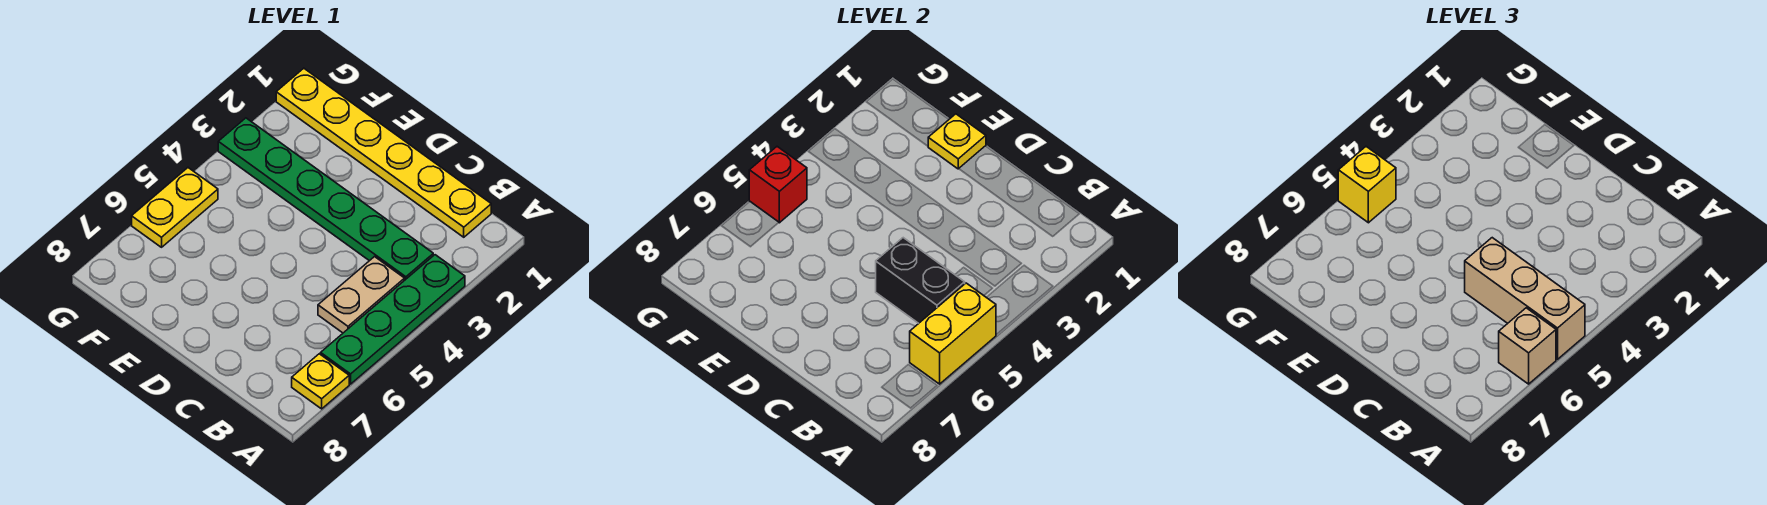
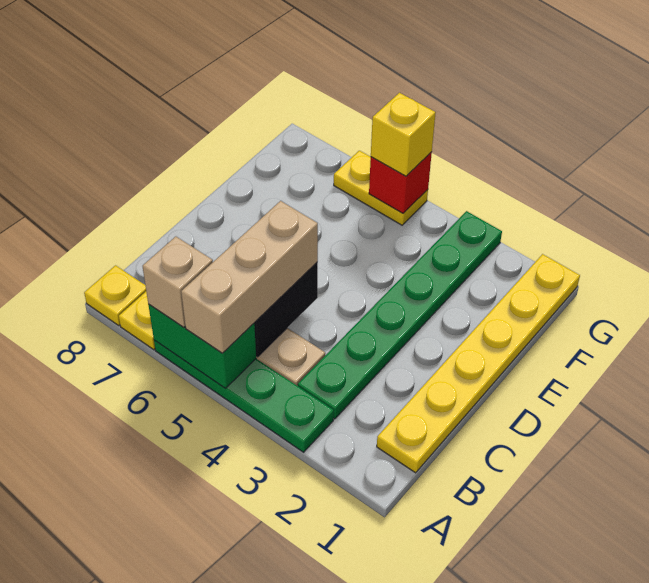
yellow brick A5:A6 level 2 -> green brick A5:A6 level 2
yellow plate E1 level 2 -> yellow plate A8 level 1

